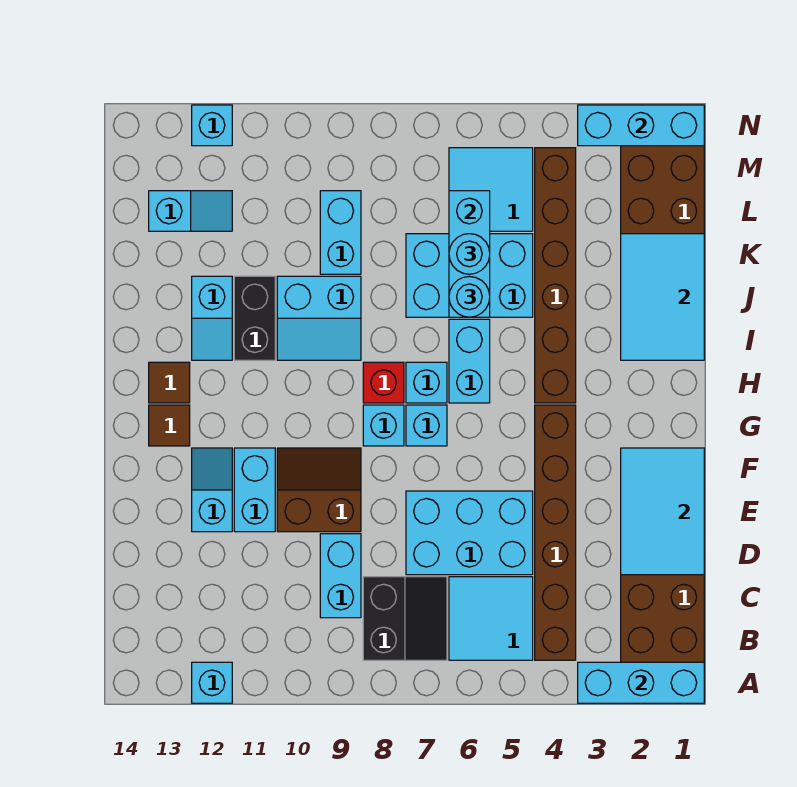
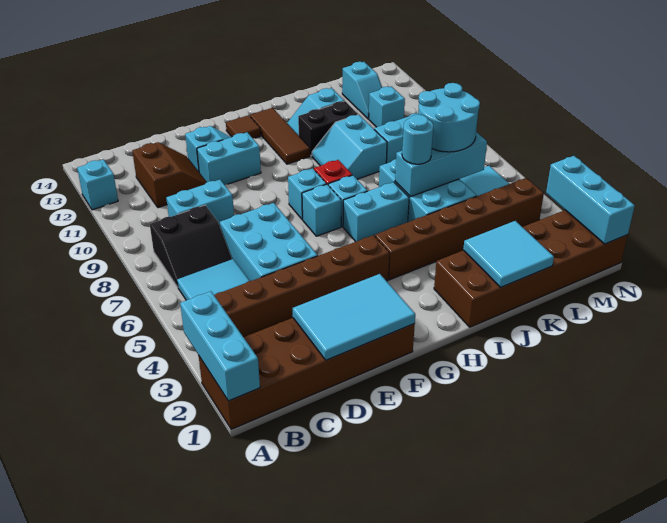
brown slope E9:F10 level 1 top E -> brown slope C11:D12 level 1 top C
brown tile H13 level 1 -> brown tile H11:H13 level 1
cyan tile I1:K2 level 2 -> cyan tile J1:K2 level 2
cyan round brick K6 level 3 -> cyan round brick K6:L7 level 3
cyan brick N12 level 1 -> cyan brick L11 level 1

